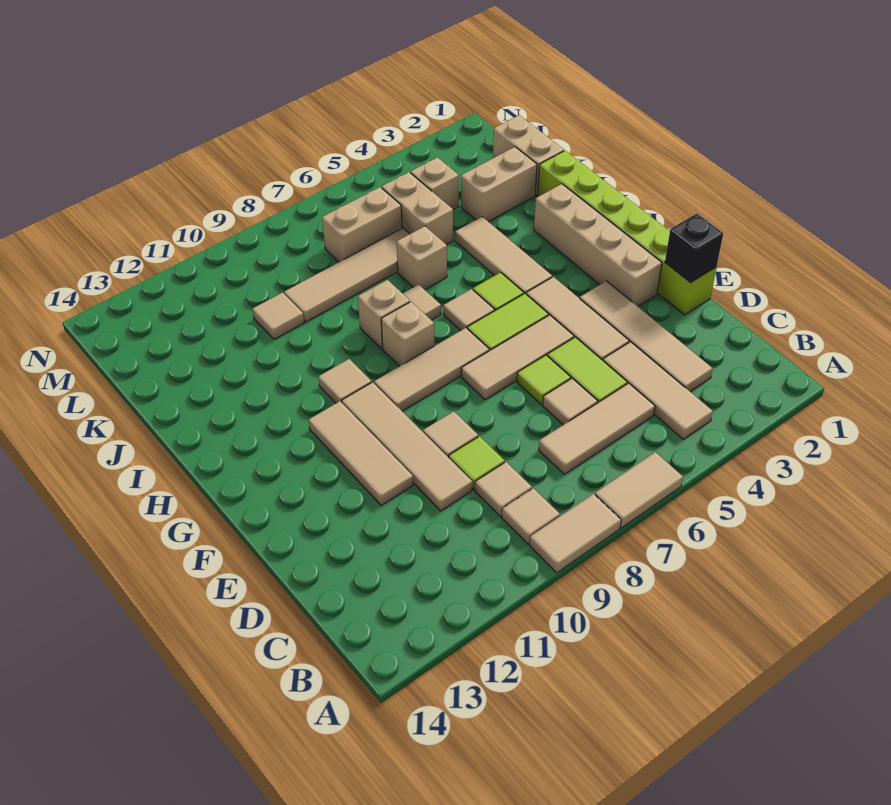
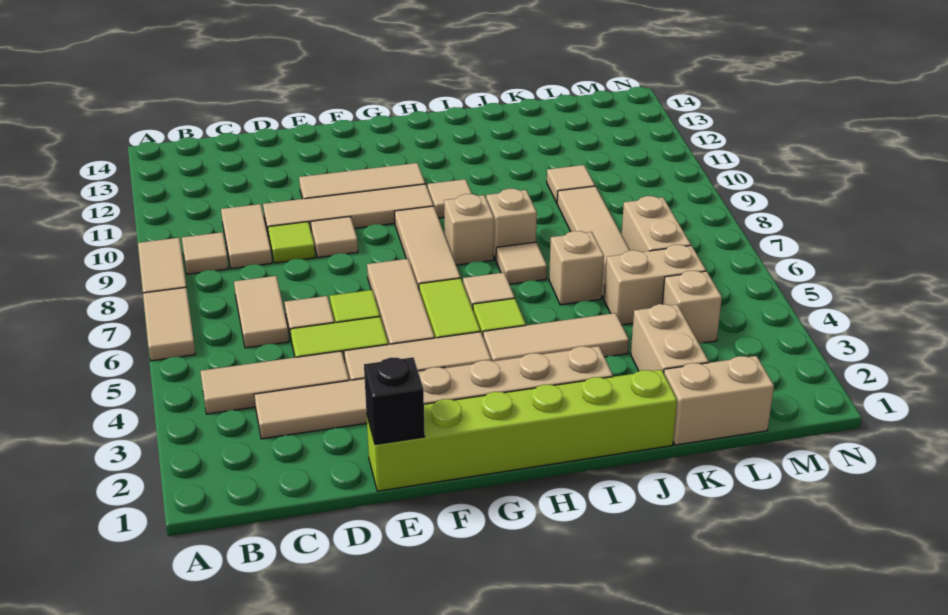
tan tile C5:C7 level 1 -> tan tile C6:C7 level 1
tan tile C9 level 1 -> tan tile C9:C10 level 1

